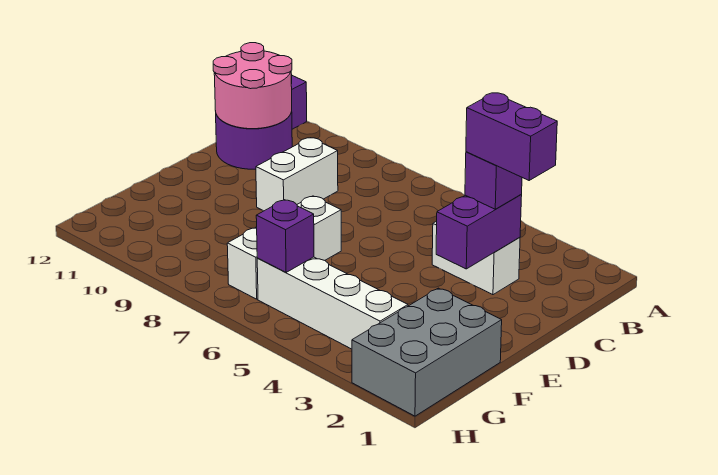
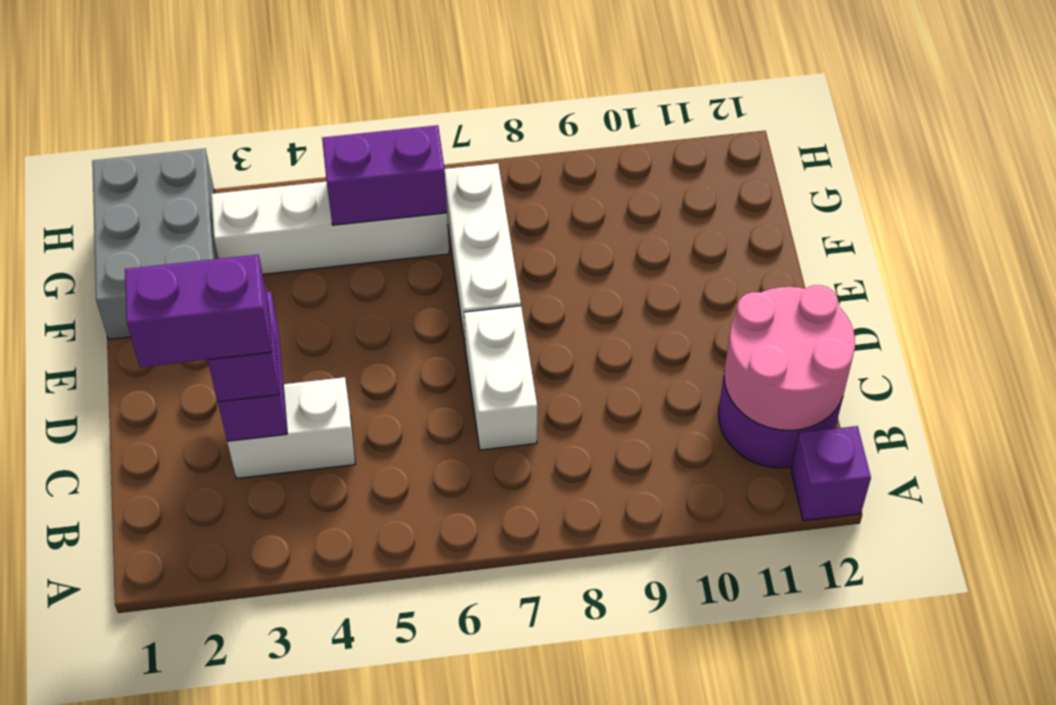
white brick C9:D9 level 1 -> white brick C7:D7 level 1
purple brick G6 level 2 -> purple brick G5:G6 level 2

